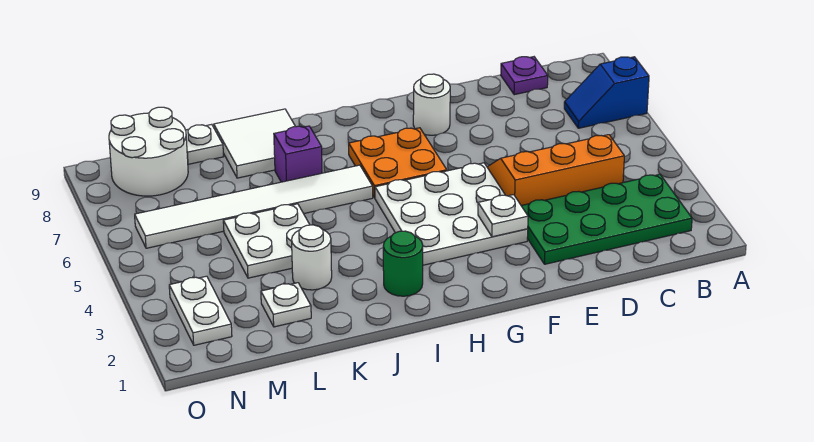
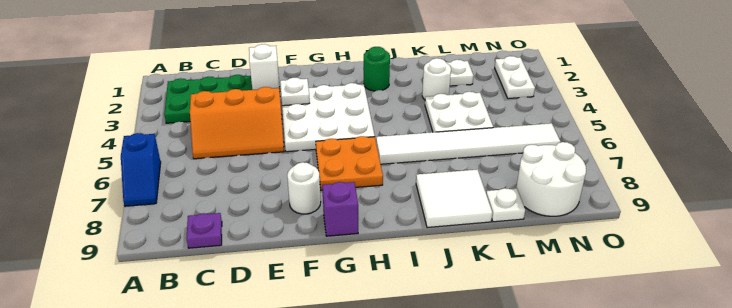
blue slope A7:B7 level 1 top A -> blue slope A6:A7 level 1 top 6
none -> white brick E2 level 2
purple brick J7 level 1 -> purple brick G9 level 1

